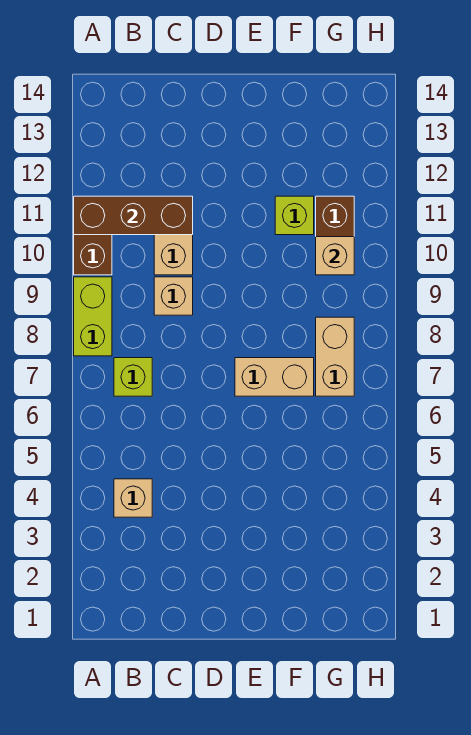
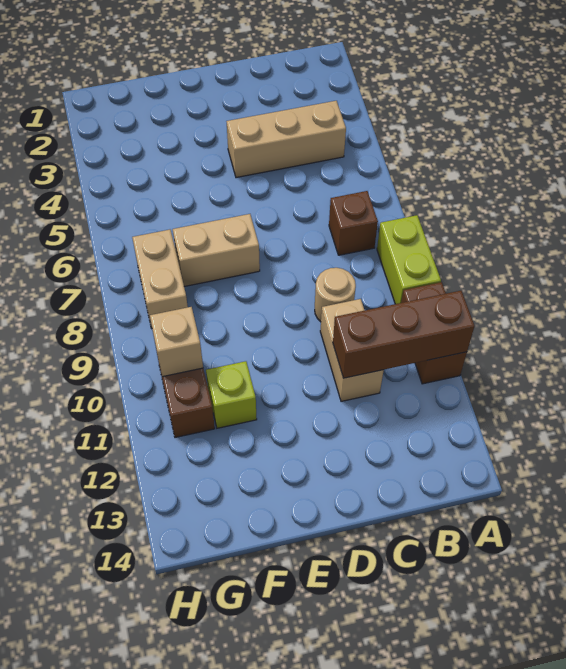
tan brick B4 level 1 -> tan brick B4:D4 level 1
lime brick B7 level 1 -> brown brick B7 level 1
tan brick C9 level 1 -> tan round brick C9 level 1

